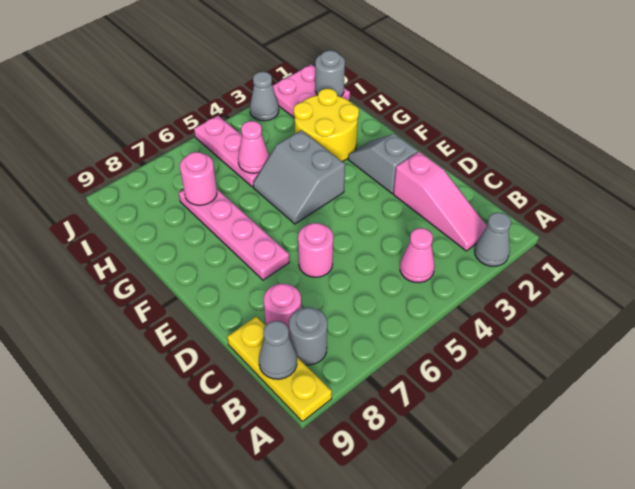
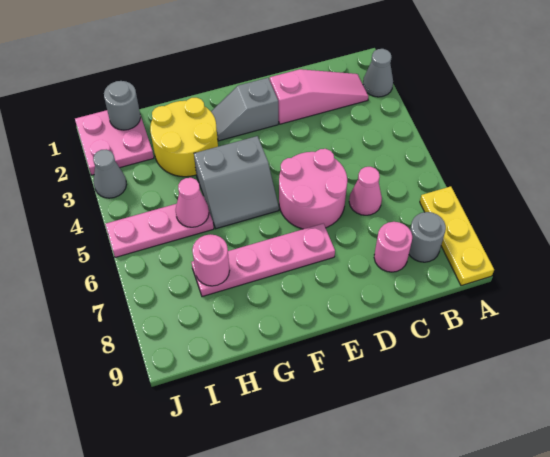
yellow plate A9:C9 level 1 -> yellow plate A7:A9 level 1
pink cone B4 level 1 -> pink cone C6 level 1
grey cone B9 level 2 -> none
pink round brick D6 level 1 -> pink round brick D5:E6 level 1

